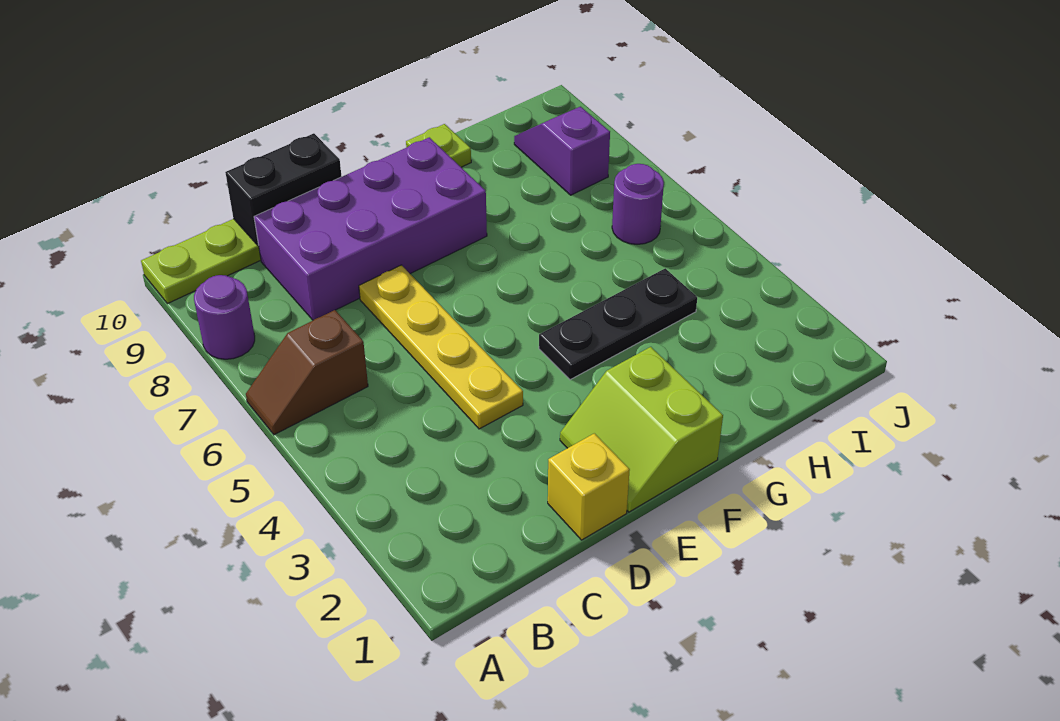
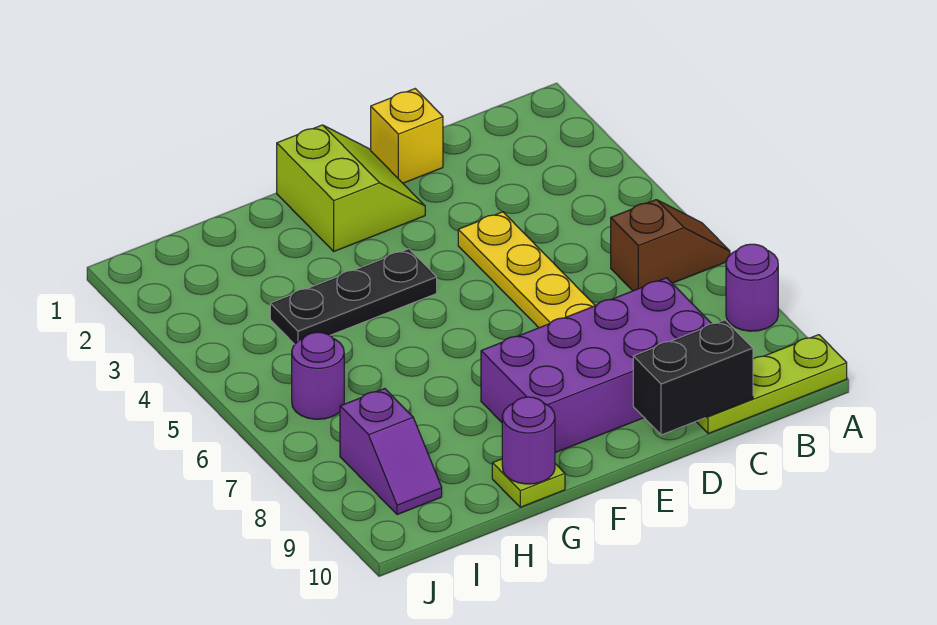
none -> purple round brick G10 level 2

